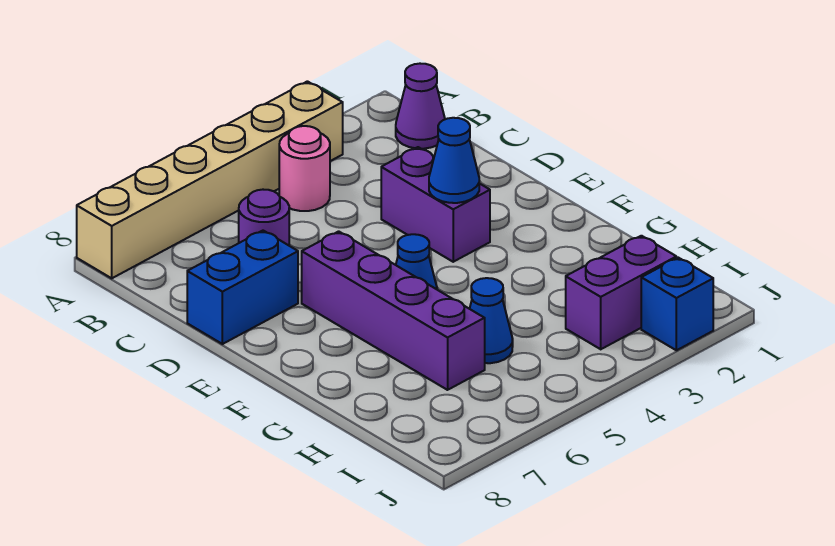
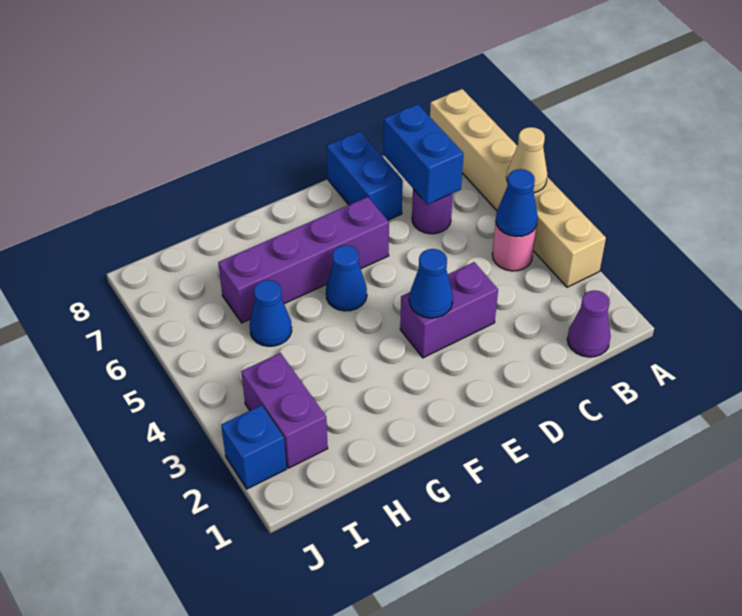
none -> tan cone A5 level 2
none -> blue cone B4 level 2
none -> blue brick C6:C7 level 2

